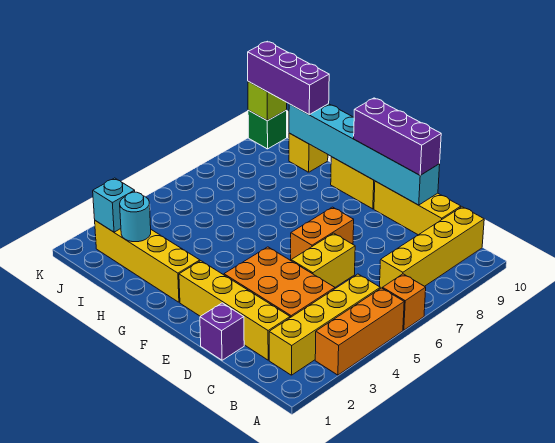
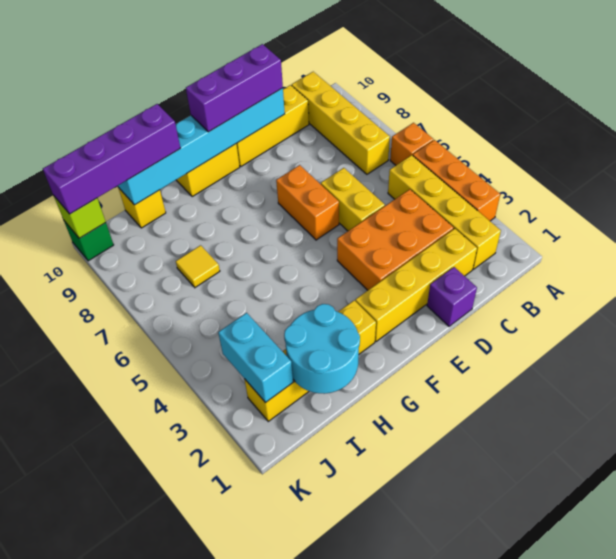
cyan round brick I2 level 2 -> cyan round brick H1:I2 level 2
none -> yellow tile I7 level 1
purple brick I10:K10 level 3 -> purple brick H10:K10 level 3
cyan brick J2 level 2 -> cyan brick J2:J3 level 2

